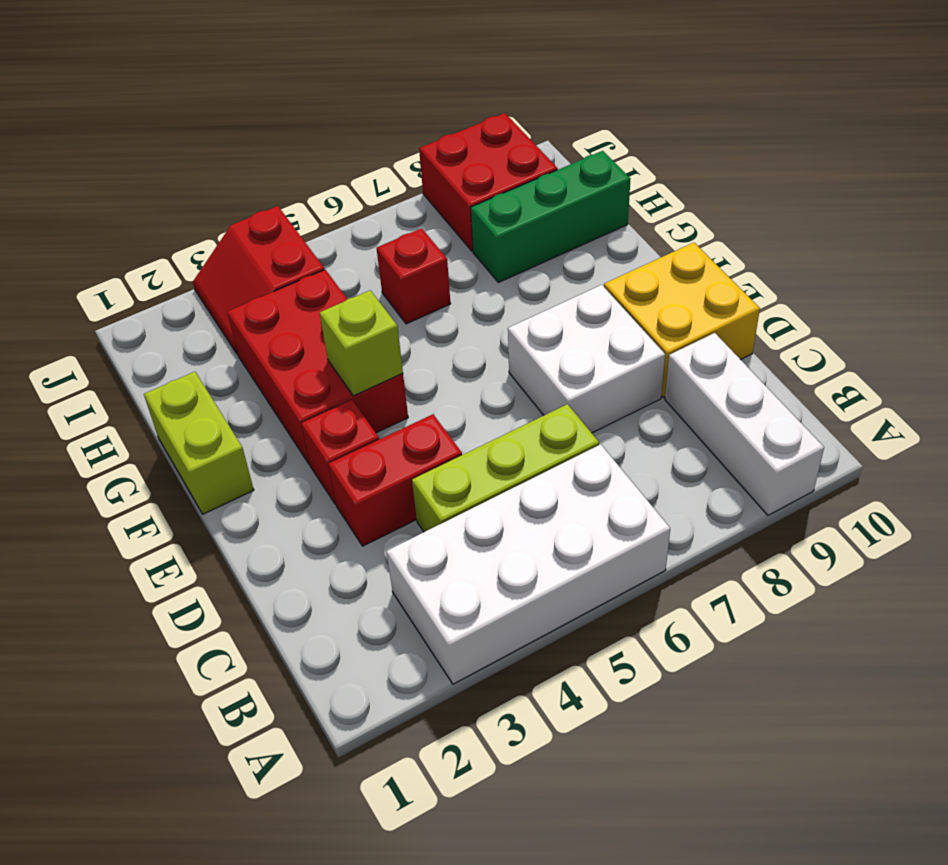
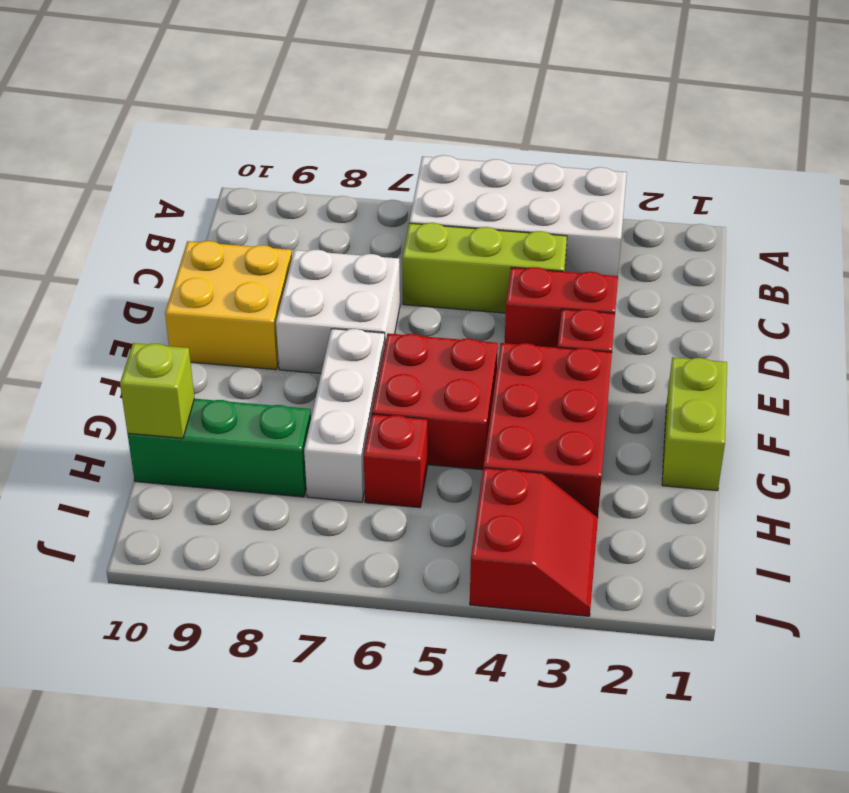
white brick A9:C9 level 1 -> white brick F7:H7 level 1
lime brick F4 level 2 -> lime brick H10 level 2
red brick I8:J9 level 1 -> red brick F5:G6 level 1

